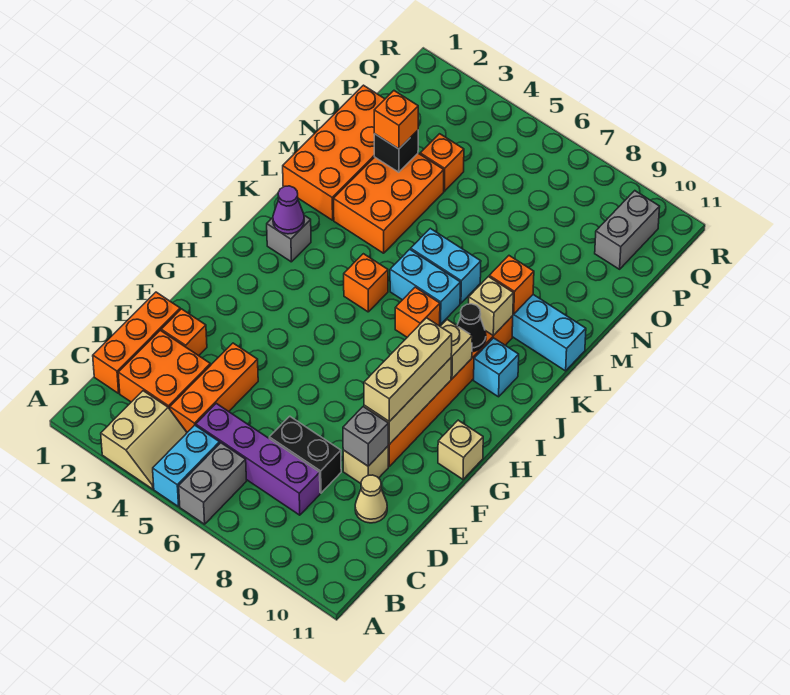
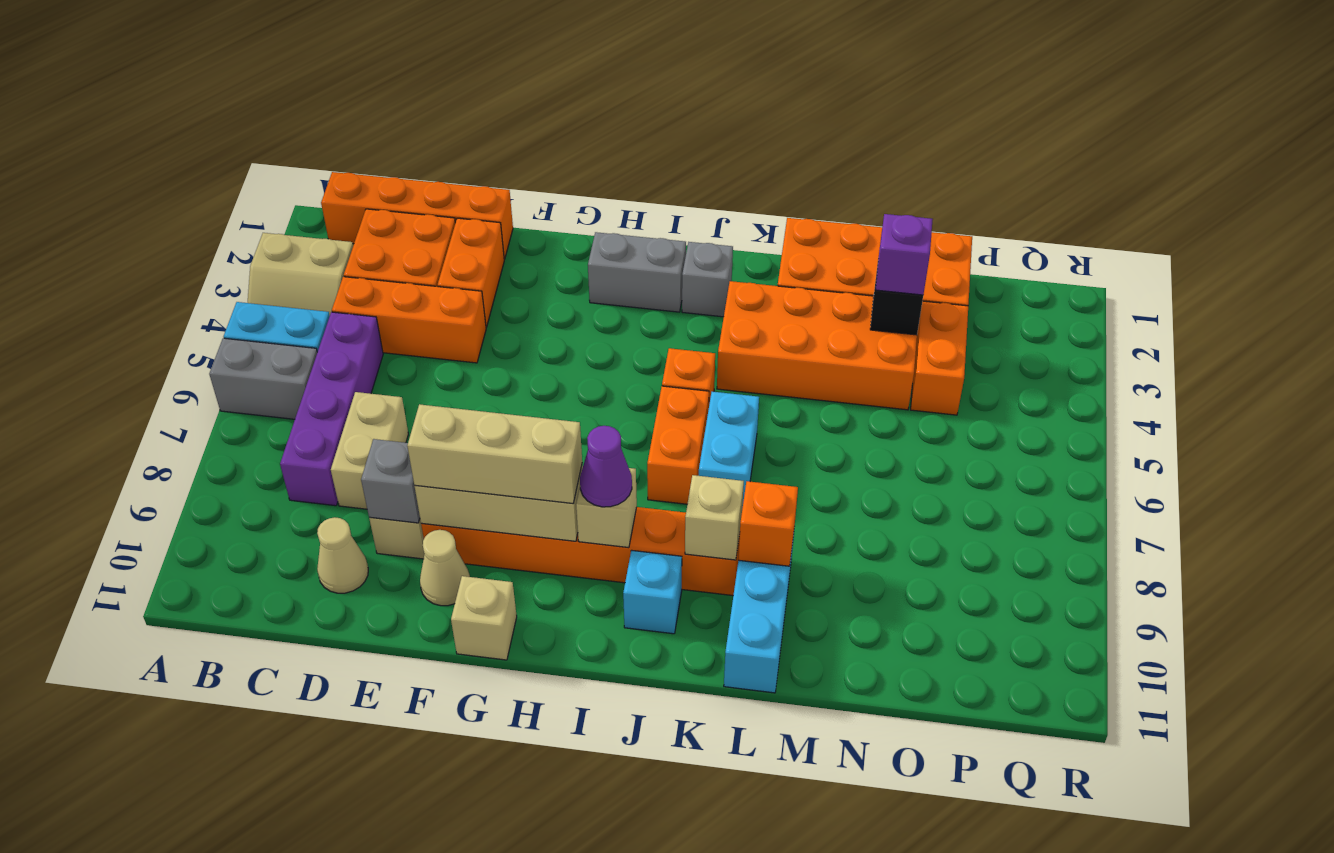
orange brick C1:E1 level 1 -> orange brick B1:E1 level 1
black brick D7:D8 level 1 -> tan brick D7:D8 level 1
orange brick E2 level 1 -> orange brick E2:E3 level 1
none -> tan cone F10 level 1
purple cone J2 level 2 -> purple cone I9 level 3
orange brick J7 level 1 -> orange brick J6:J7 level 1
black cone J9 level 2 -> none
orange brick L3:N4 level 1 -> orange brick K3:N4 level 1
cyan brick L6:L7 level 1 -> none
orange brick N3 level 3 -> purple brick N3 level 3
orange brick O4 level 1 -> orange brick O3:O4 level 1
grey brick P10:Q10 level 1 -> grey brick H2:I2 level 1

